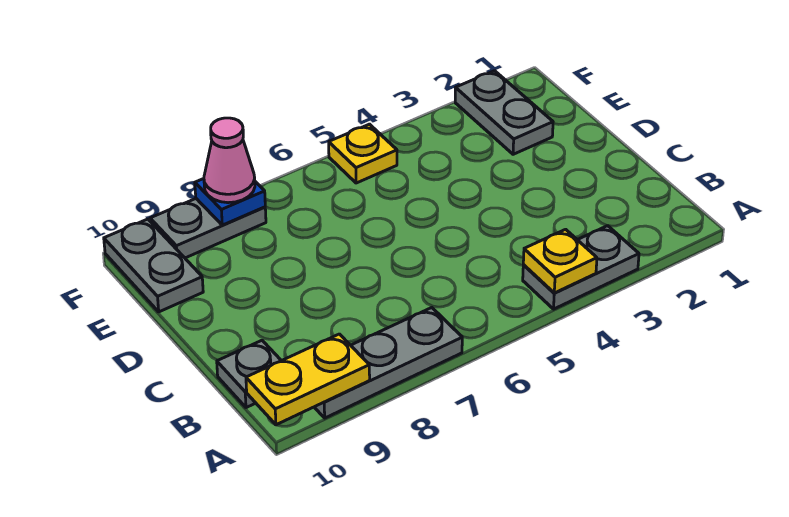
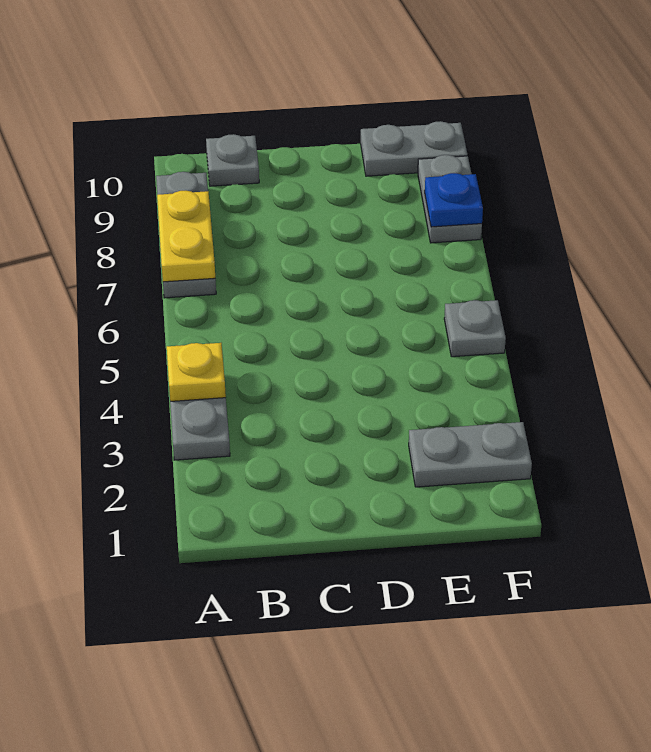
yellow plate A9:A10 level 2 -> yellow plate A7:A8 level 2
yellow plate F5 level 1 -> grey plate F5 level 1
pink cone F8 level 3 -> none

